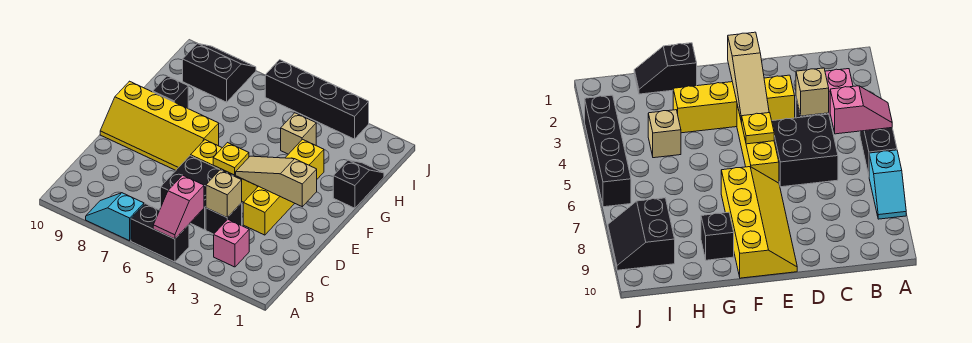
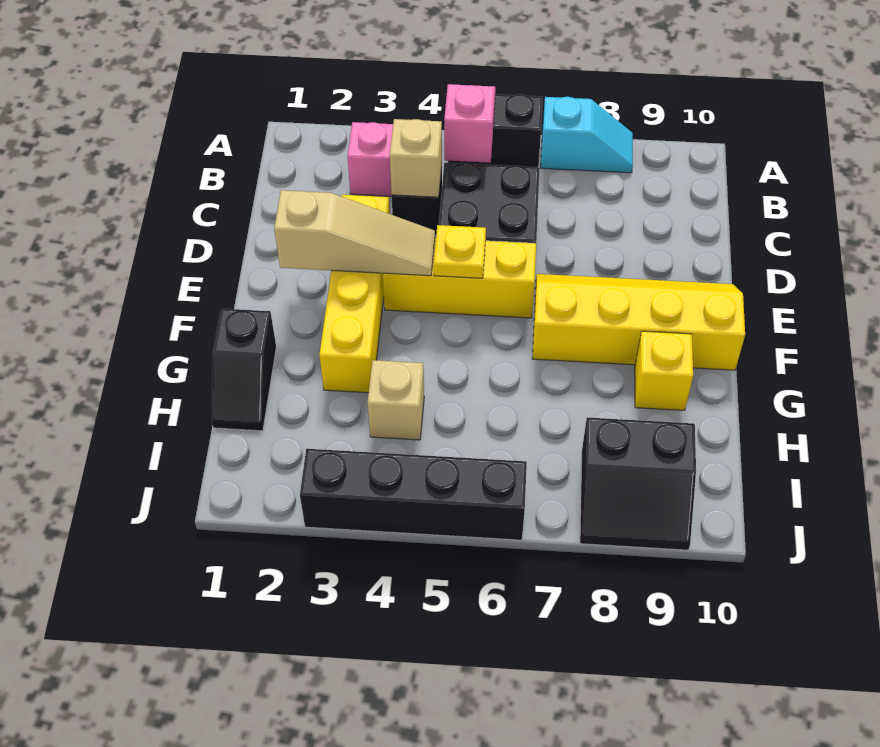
black brick G9 level 1 -> yellow brick G9 level 1

